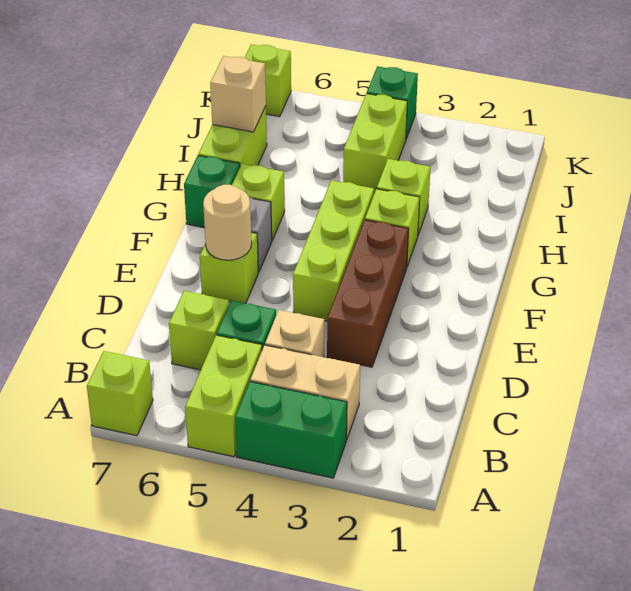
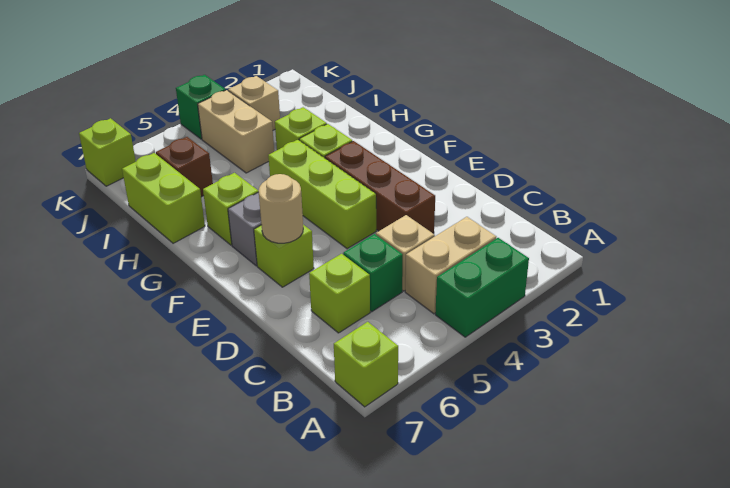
lime brick A5:B5 level 1 -> none
green brick G7 level 1 -> none
lime brick I4:J4 level 1 -> tan brick I4:J4 level 1
none -> brown brick I6 level 1
tan brick I7 level 2 -> tan brick J3 level 1

